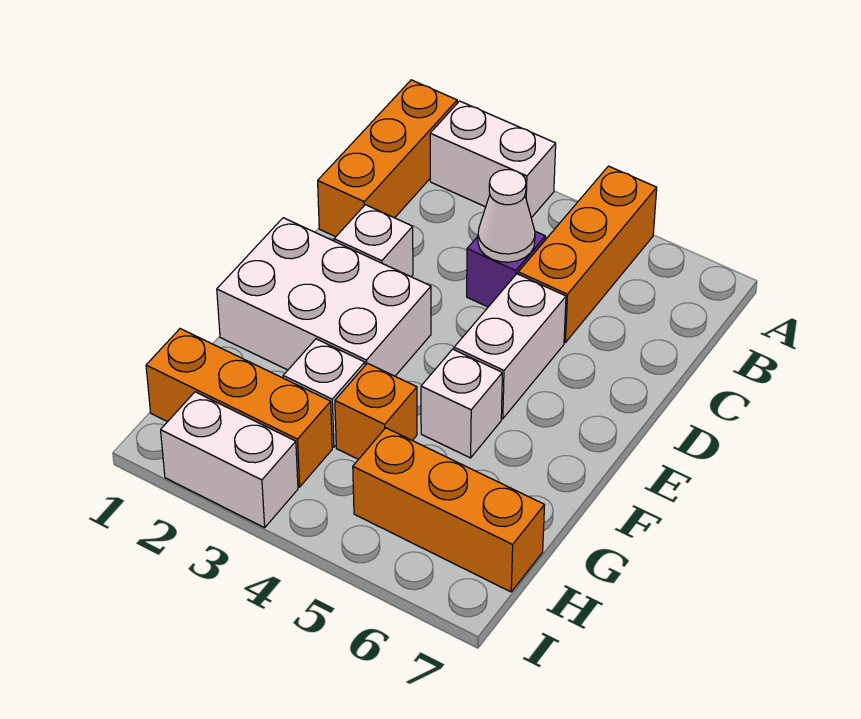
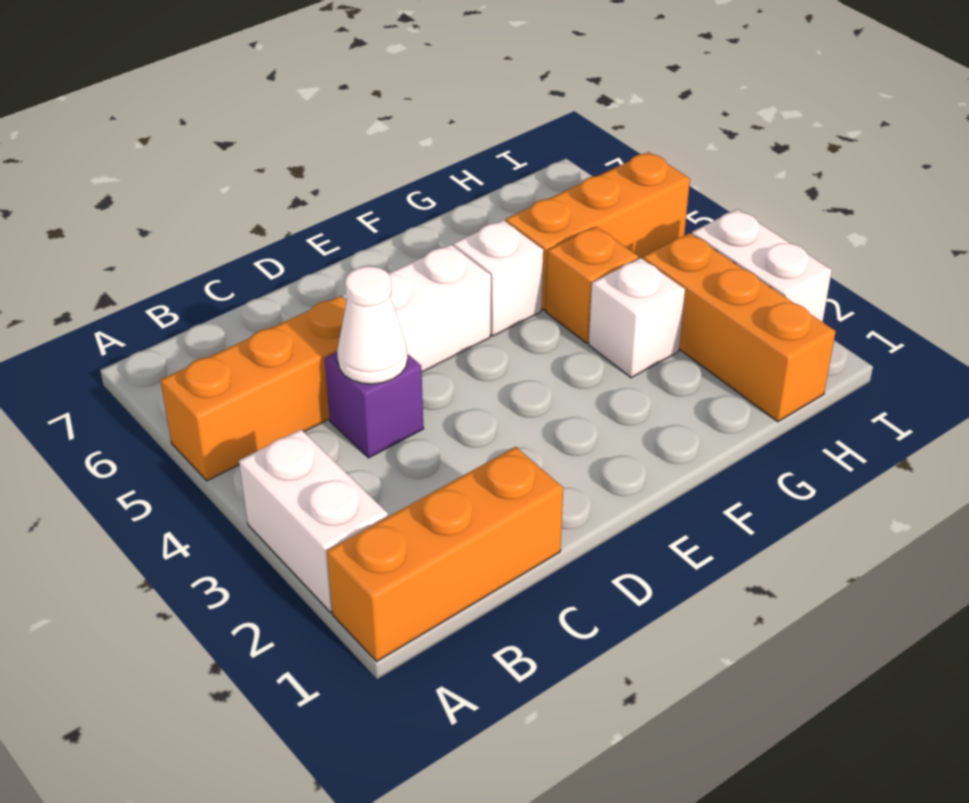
white brick D2 level 1 -> none
white brick E1:F3 level 1 -> none
orange brick H5:H7 level 1 -> orange brick G5:I5 level 1

